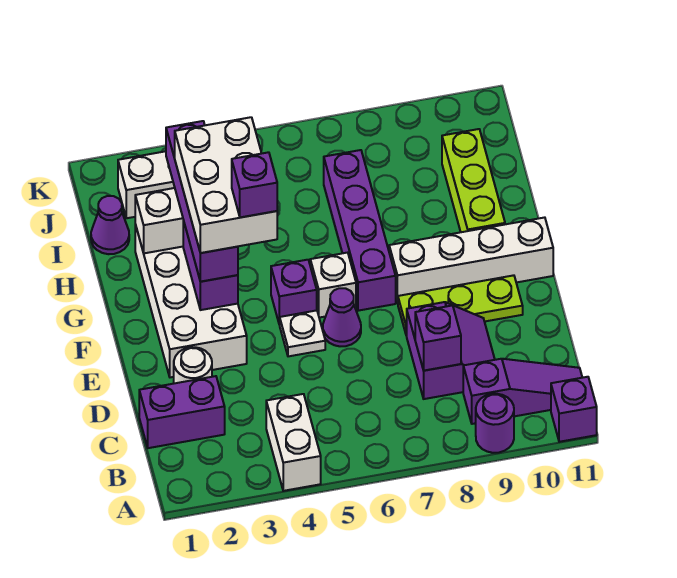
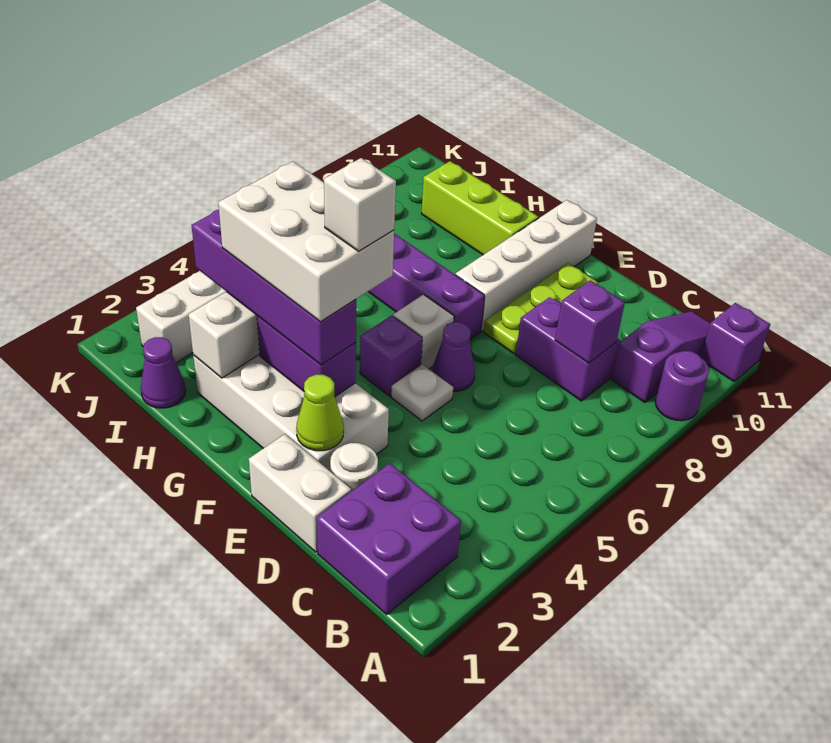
white brick A4:B4 level 1 -> white brick D1:E1 level 1
purple brick C1:C2 level 1 -> purple brick B1:C2 level 1
none -> lime cone E2 level 2
purple brick F4 level 5 -> white brick F4 level 5

